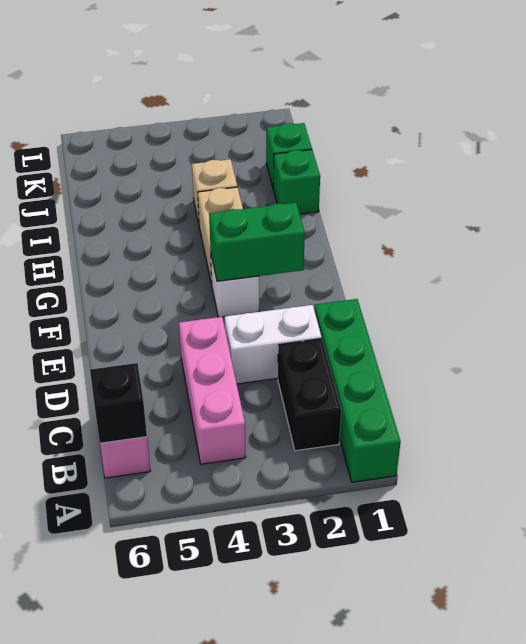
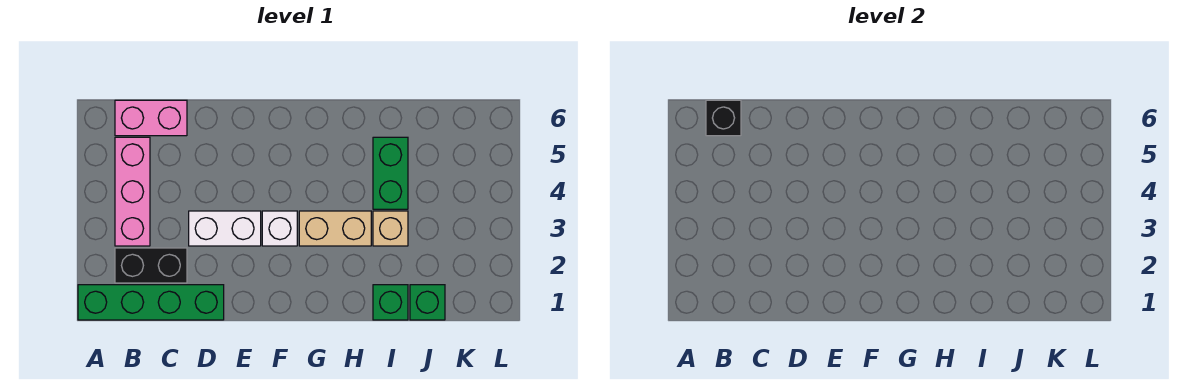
pink brick B4:D4 level 1 -> pink brick B3:B5 level 1
white brick D2:D3 level 1 -> white brick D3:E3 level 1
green brick F2:F3 level 2 -> green brick I4:I5 level 1

